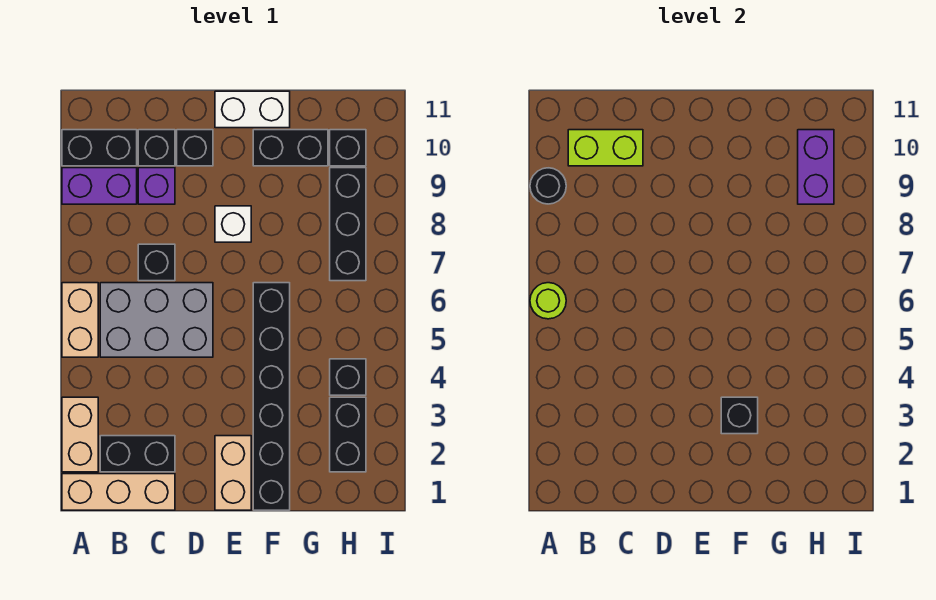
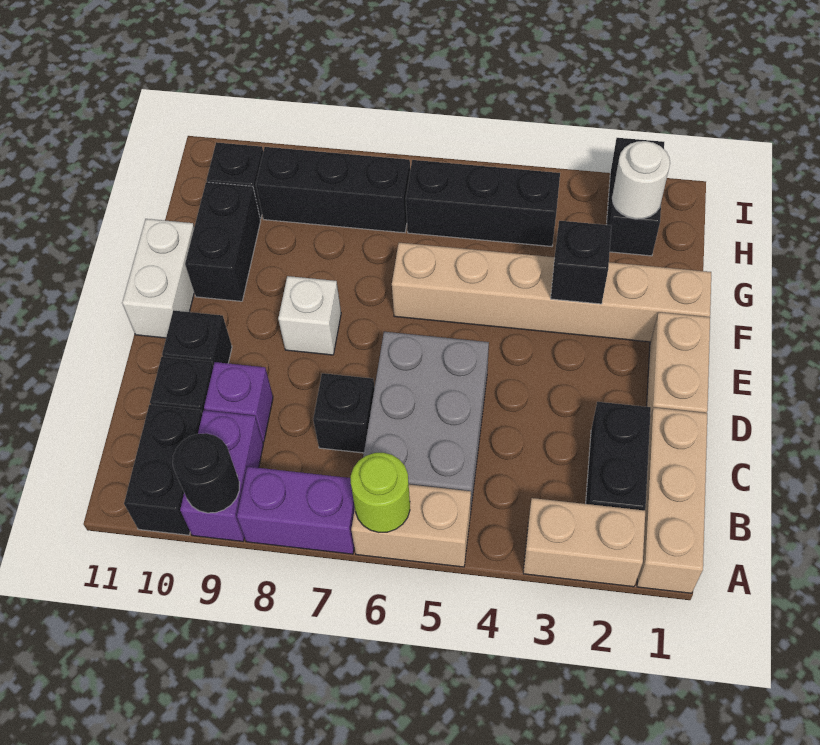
lime brick B10:C10 level 2 -> none
tan brick E1:E2 level 1 -> tan brick D1:E1 level 1
black brick F1:F6 level 1 -> tan brick F1:F6 level 1
black brick H2:H3 level 1 -> black brick H2:I2 level 1
none -> white round brick H2 level 2
black brick H4 level 1 -> black brick H4:H6 level 1
purple brick H9:H10 level 2 -> purple brick A7:A8 level 1

